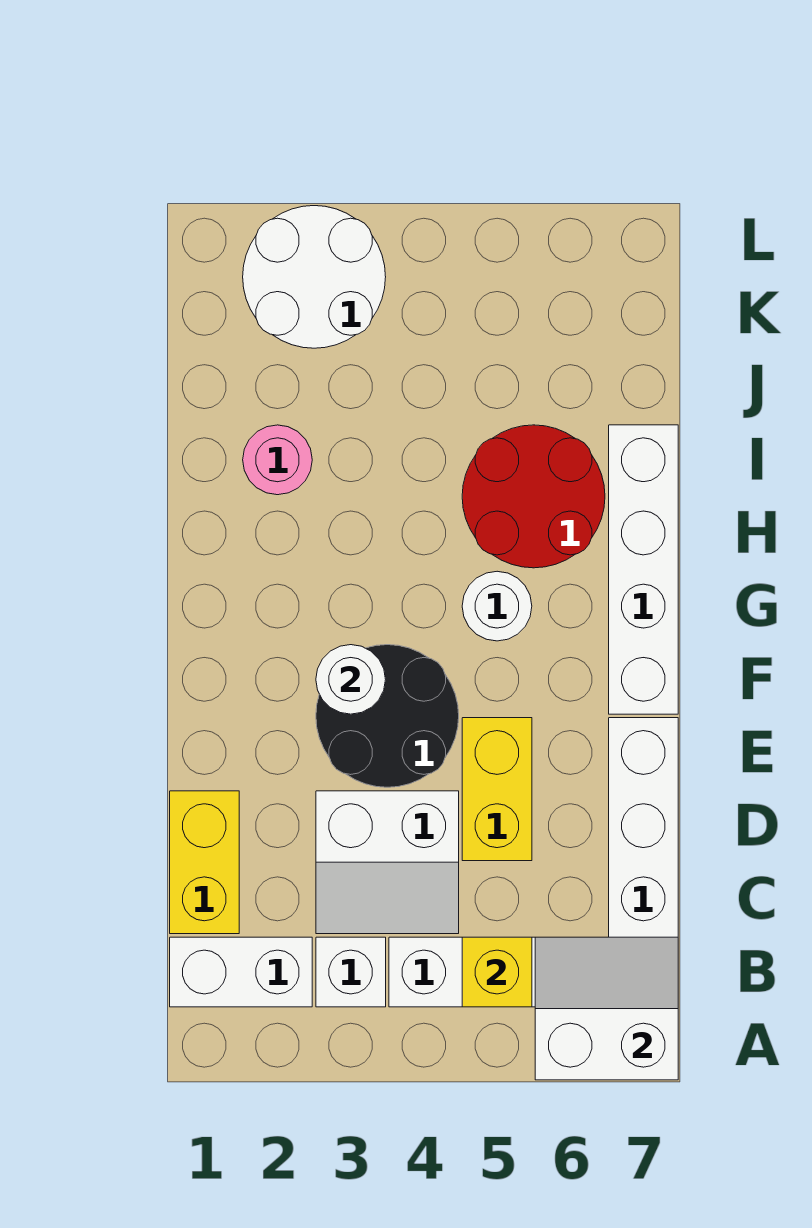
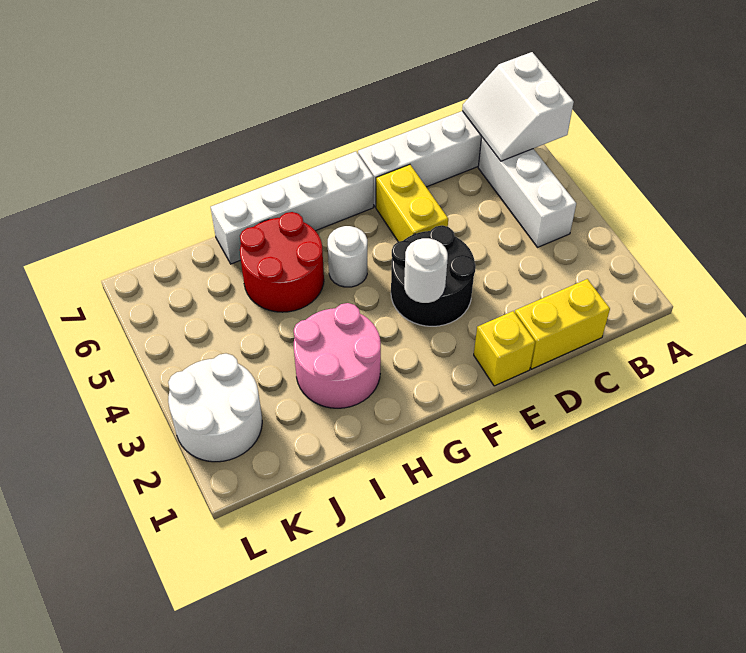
white brick B1:B2 level 1 -> none
white brick B3 level 1 -> none
yellow brick B5 level 2 -> yellow brick E1 level 1
white slope C3:D4 level 1 top D -> none
yellow brick D5:E5 level 1 -> yellow brick E5:E6 level 1
pink round brick I2 level 1 -> pink round brick H2:I3 level 1

